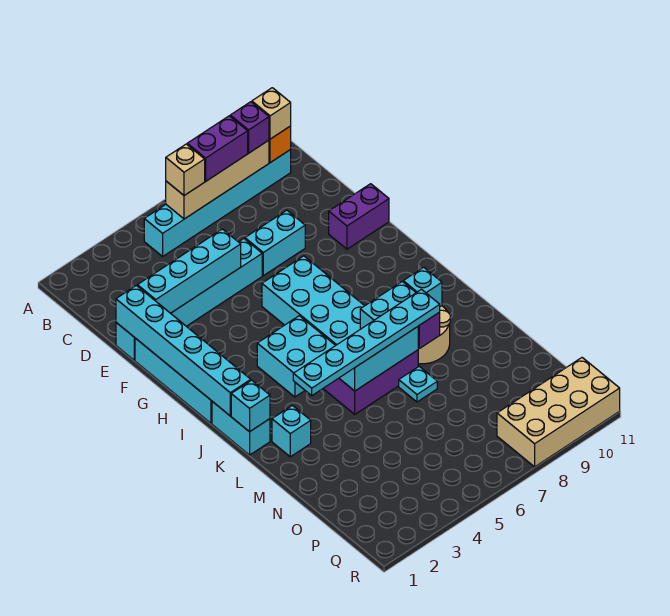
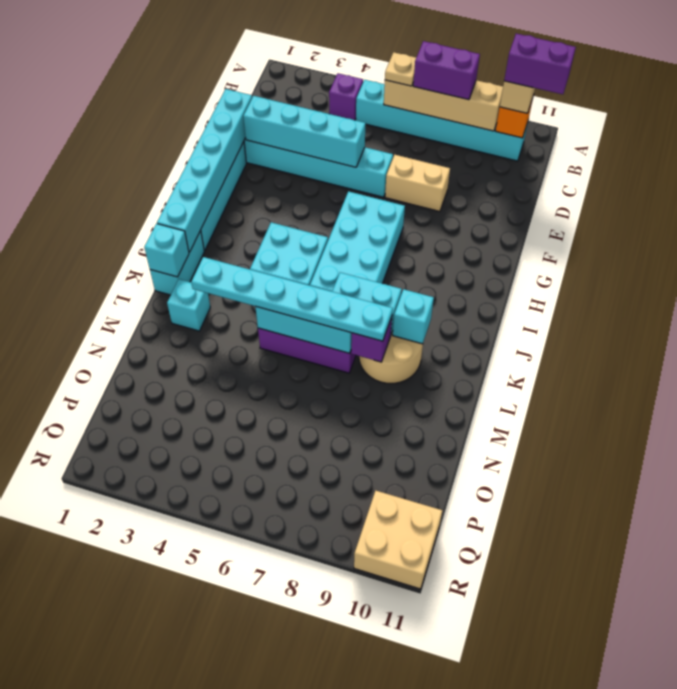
tan brick B6 level 3 -> tan plate B6 level 3
purple brick B9 level 3 -> purple brick B4 level 1
cyan brick E7:E8 level 1 -> tan brick E7:E8 level 1
purple brick F10:F11 level 1 -> purple brick B10:B11 level 4
cyan plate M7 level 1 -> none
tan brick Q8:R11 level 1 -> tan brick Q10:R11 level 1

